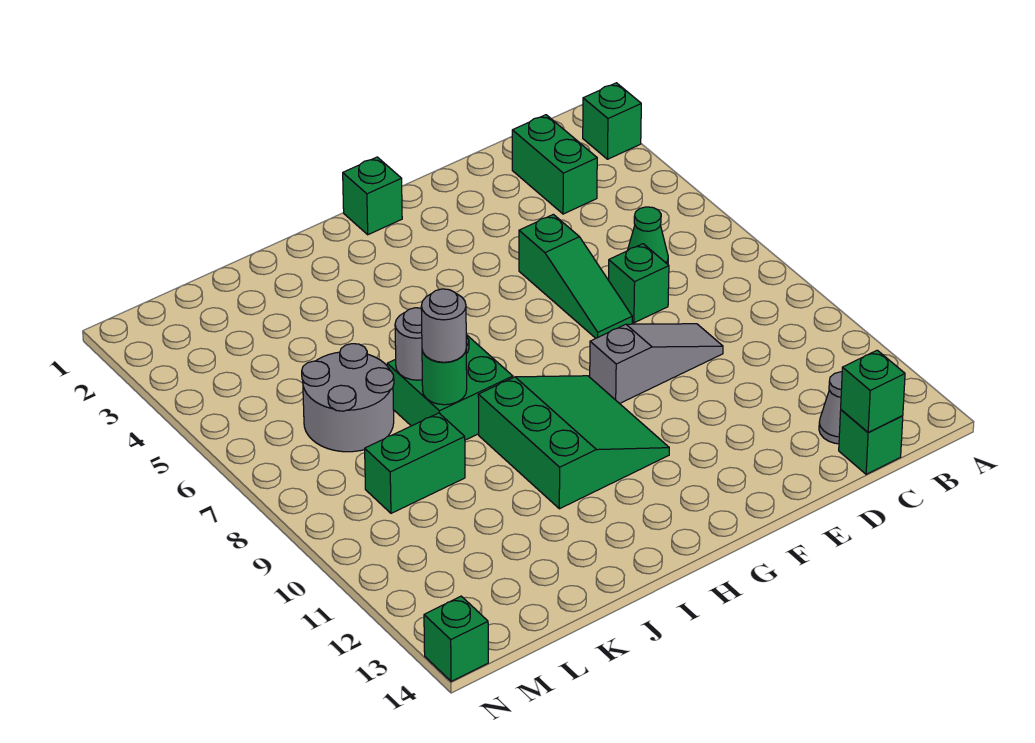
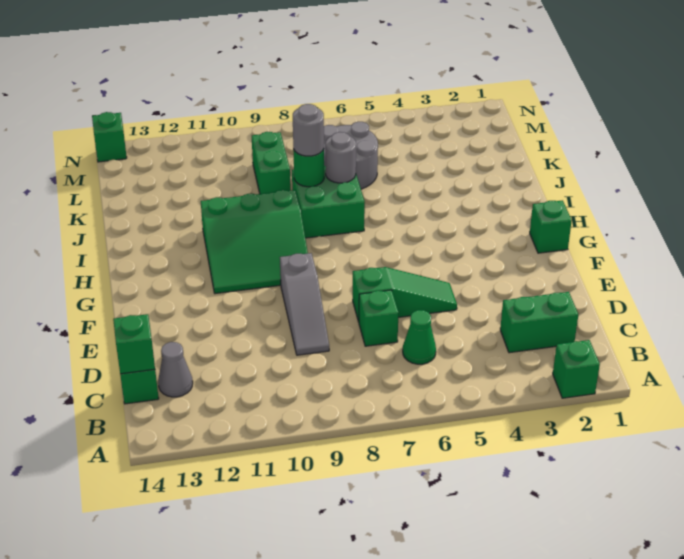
green slope E5:E7 level 1 top 5 -> green slope E5:E7 level 1 top 7

